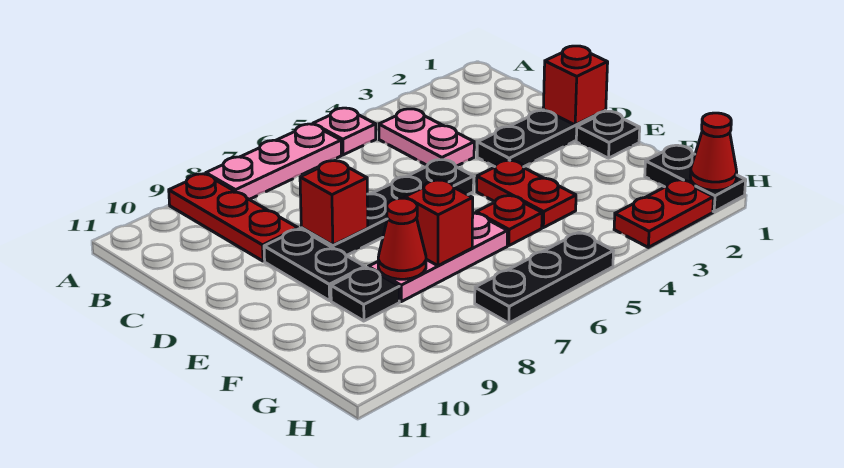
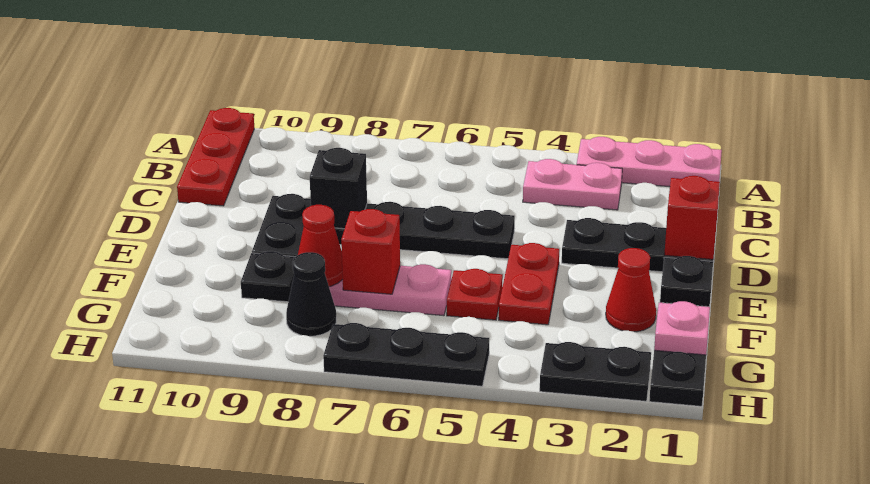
pink plate A5 level 1 -> pink plate G1 level 2
pink plate A6:A8 level 1 -> pink plate A1:A3 level 1
red plate A9:C9 level 1 -> red plate A11:C11 level 1
pink plate B4:C4 level 1 -> pink plate B3:B4 level 1
red brick D8 level 2 -> black brick D8 level 2
none -> black cone G8 level 1
red cone H1 level 2 -> red cone F2 level 1
red plate H2:H3 level 1 -> black plate H2:H3 level 1

